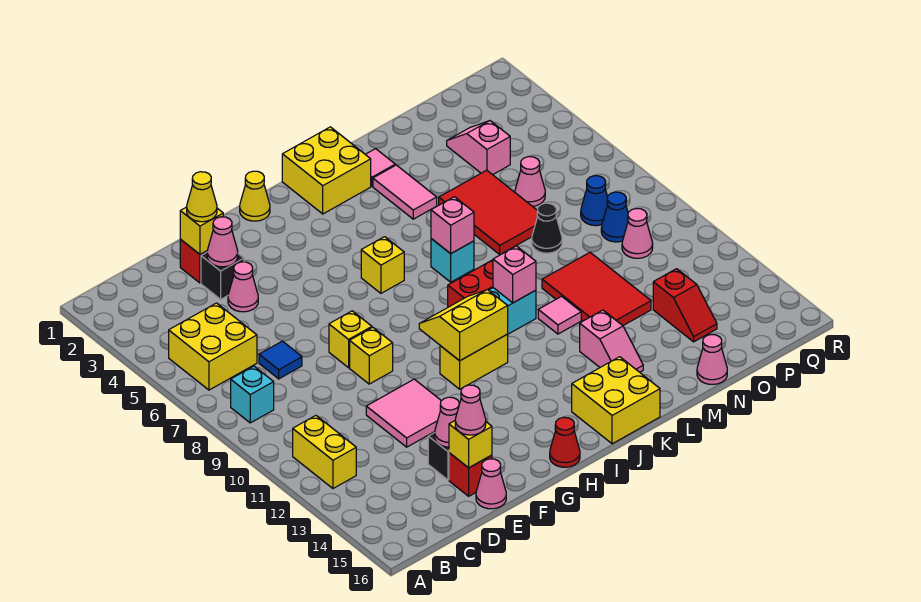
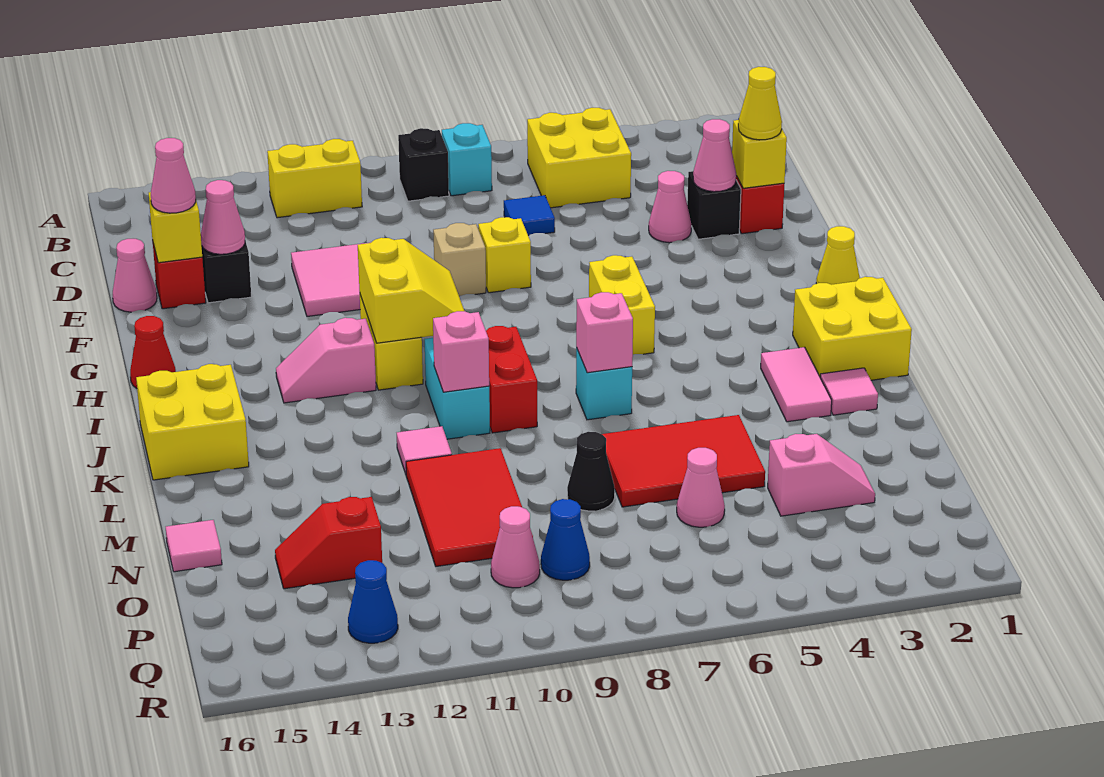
none -> black brick B9 level 1
yellow brick F9 level 1 -> tan brick F9 level 1
yellow brick I6 level 1 -> yellow brick H6:I6 level 1
pink tile L3:L4 level 1 -> pink tile K3:L3 level 1
pink slope L13:L14 level 1 top 13 -> pink slope I12:I13 level 1 top 12
red tile M10:N12 level 1 -> red tile M10:O11 level 1
pink cone N16 level 1 -> pink tile N16 level 1
blue cone P8 level 1 -> blue cone Q13 level 1

